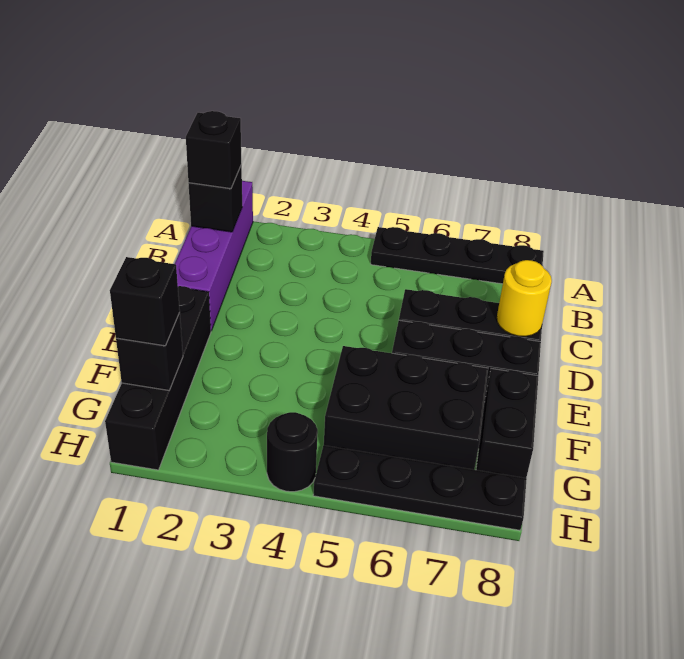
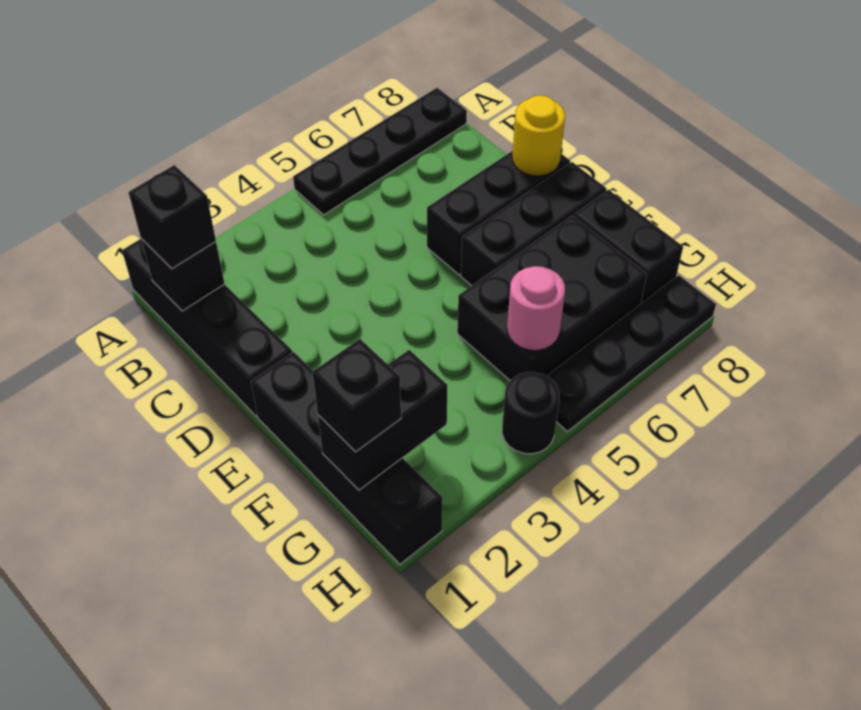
purple brick A1:D1 level 1 -> black brick A1:D1 level 1
black brick G1 level 2 -> black brick G1:G2 level 2
none -> pink round brick G5 level 2

